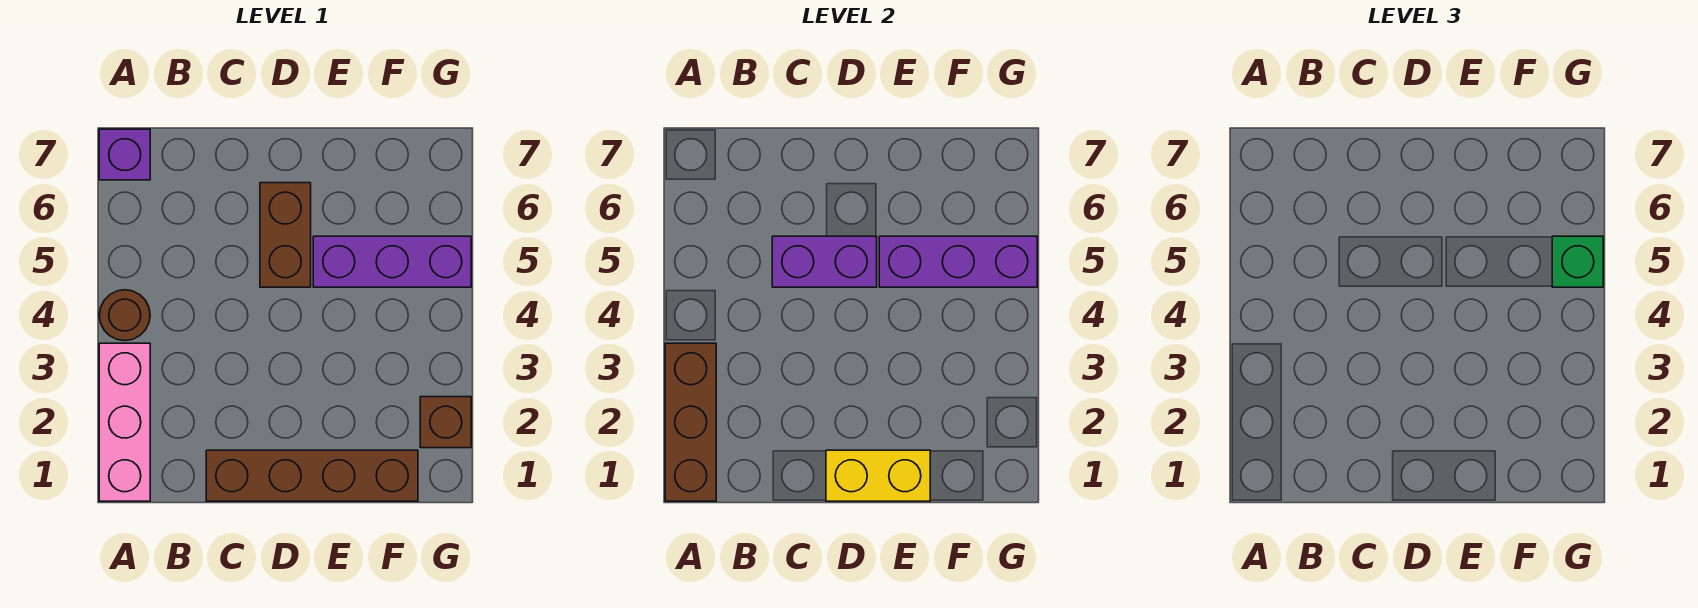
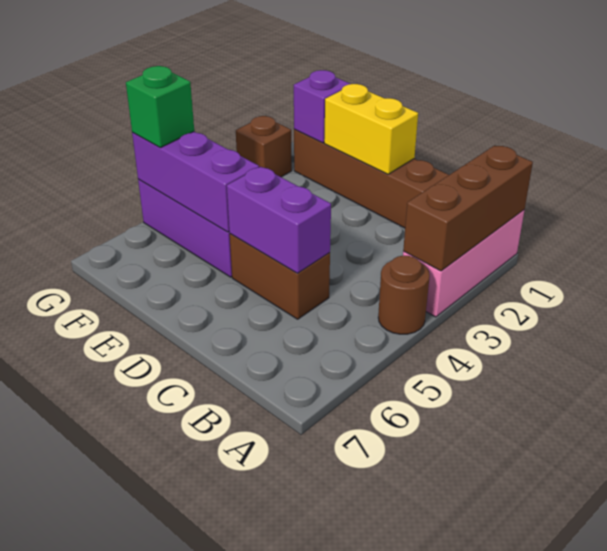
purple brick A7 level 1 -> purple brick F1 level 2
brown brick D5:D6 level 1 -> brown brick C5:D5 level 1

